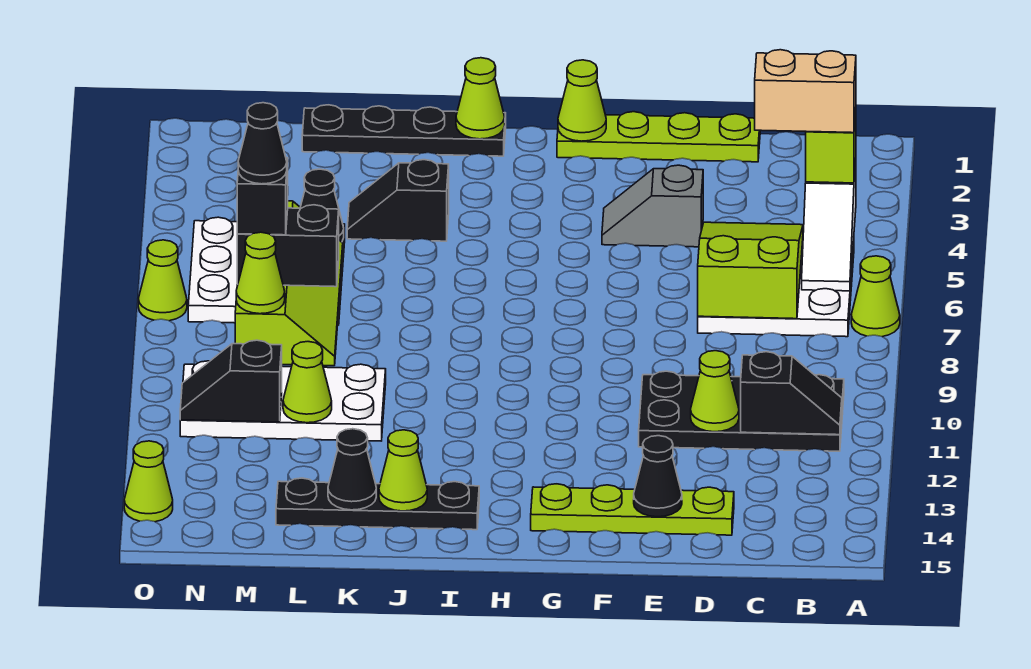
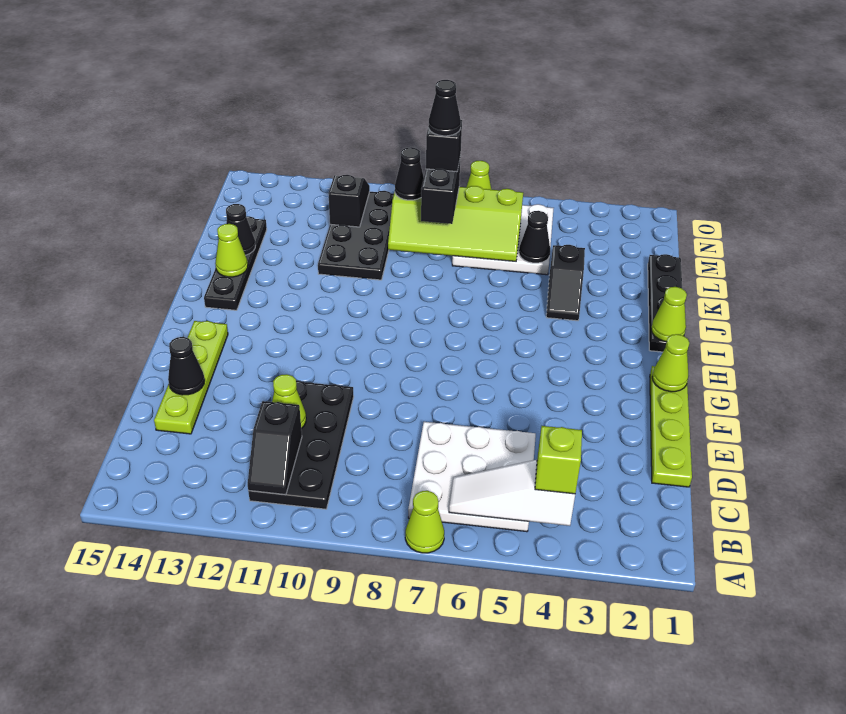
tan brick B4:C4 level 4 -> none
lime slope C5:D7 level 2 top 7 -> none
grey slope E4:F4 level 1 top E -> none
black slope J4:K4 level 1 top J -> black slope J4:K4 level 1 top K
white plate K10:N11 level 1 -> black plate K10:N11 level 1
lime cone L11 level 2 -> none
lime cone M9 level 3 -> black cone M9 level 3
lime cone O14 level 1 -> none

